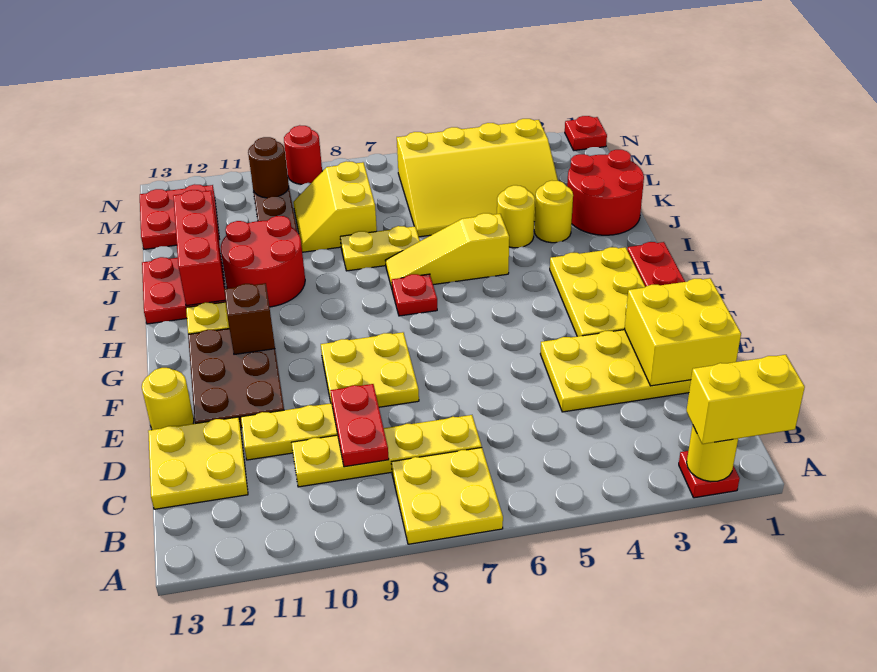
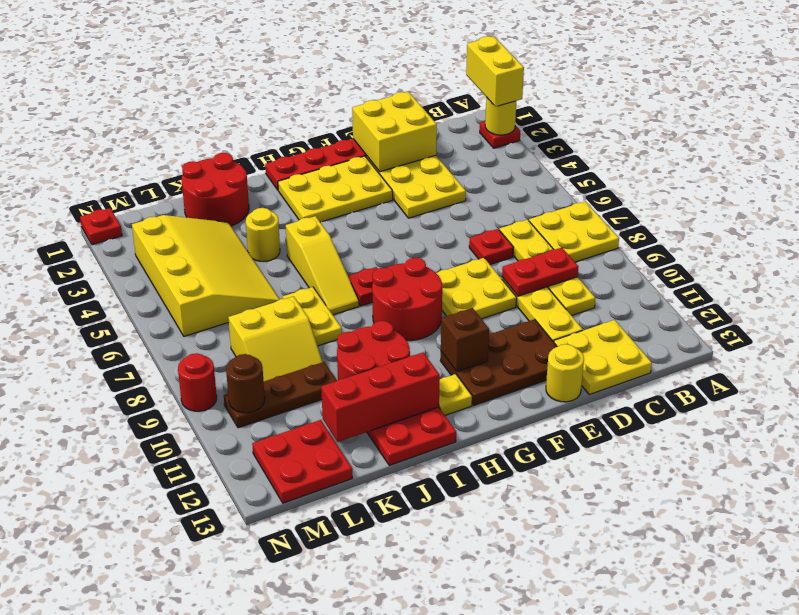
none -> red plate D7 level 1
none -> red round brick G8:H9 level 1
yellow round brick J3 level 1 -> none

